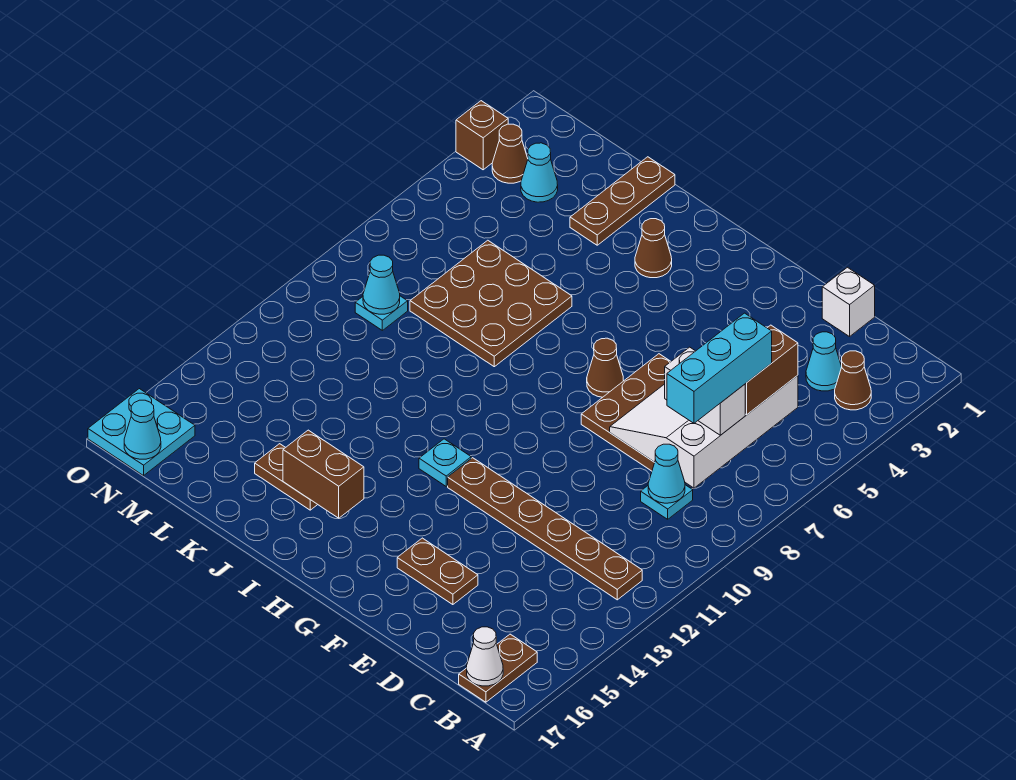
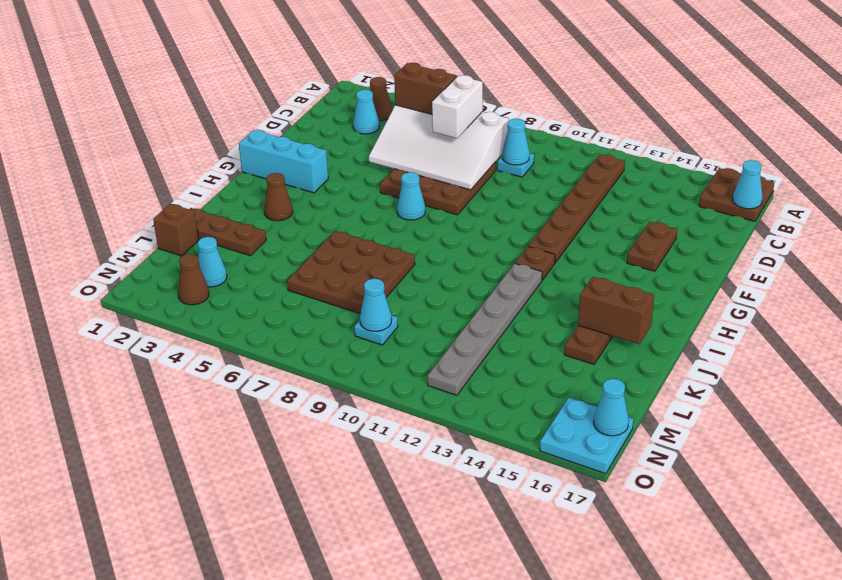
brown plate B16:B17 level 1 -> brown plate A16:B17 level 1
white cone B17 level 2 -> cyan cone B17 level 2
cyan brick C6:C8 level 4 -> cyan brick G1:G3 level 1
white brick D1 level 1 -> none
brown cone G7 level 1 -> cyan cone G7 level 1
cyan plate H12 level 1 -> brown plate H12 level 1
none -> grey plate I12:N12 level 1
brown brick I15:J15 level 2 -> brown brick J15:J16 level 2
brown brick O3 level 1 -> brown brick L1 level 1

